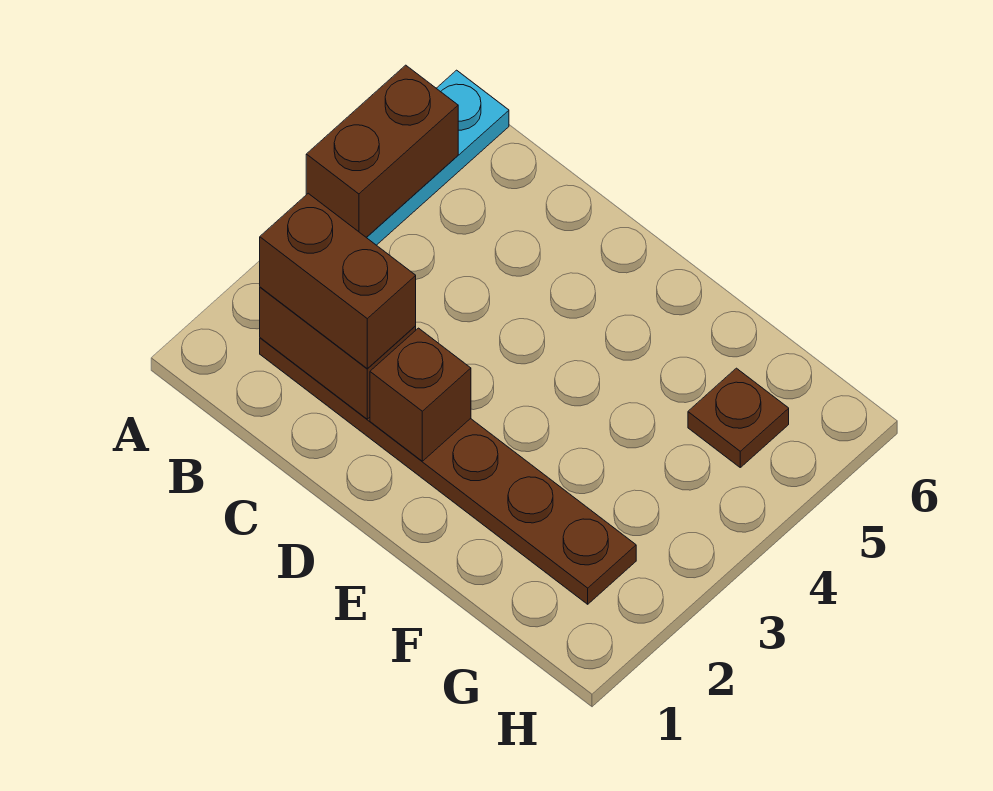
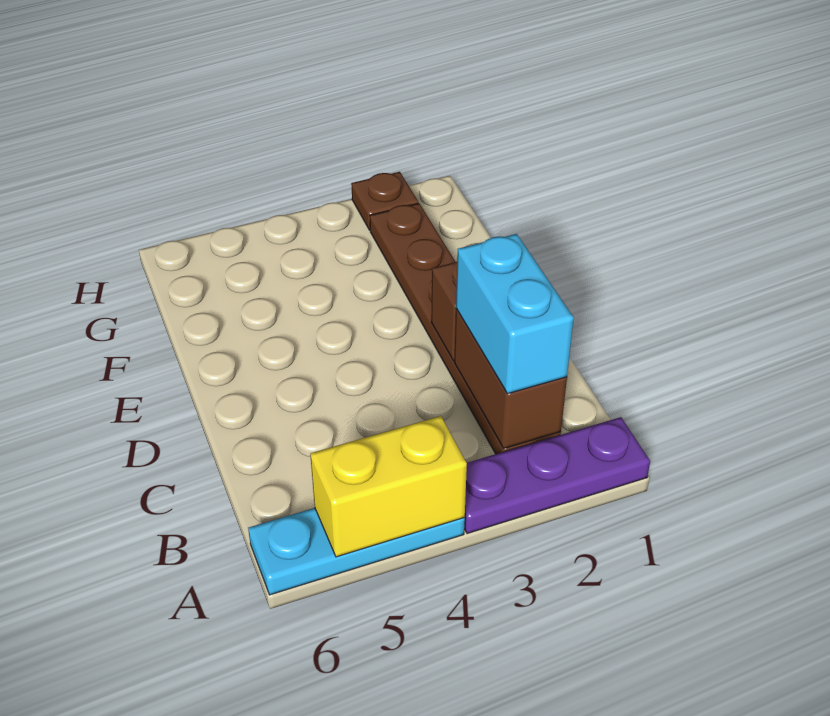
none -> purple plate A1:A3 level 1
brown brick A4:A5 level 2 -> yellow brick A4:A5 level 2
brown brick B2:C2 level 3 -> cyan brick B2:C2 level 3
brown plate G5 level 1 -> brown plate H2 level 1

